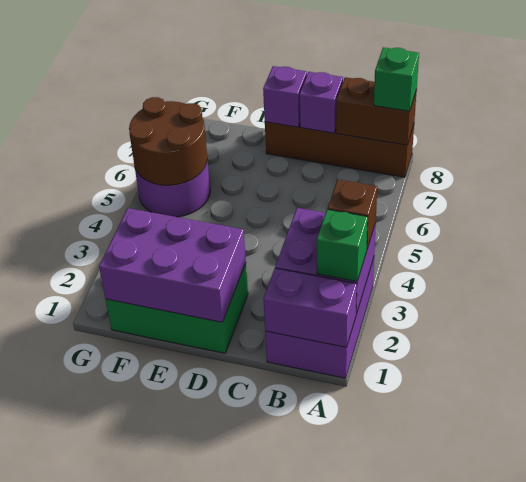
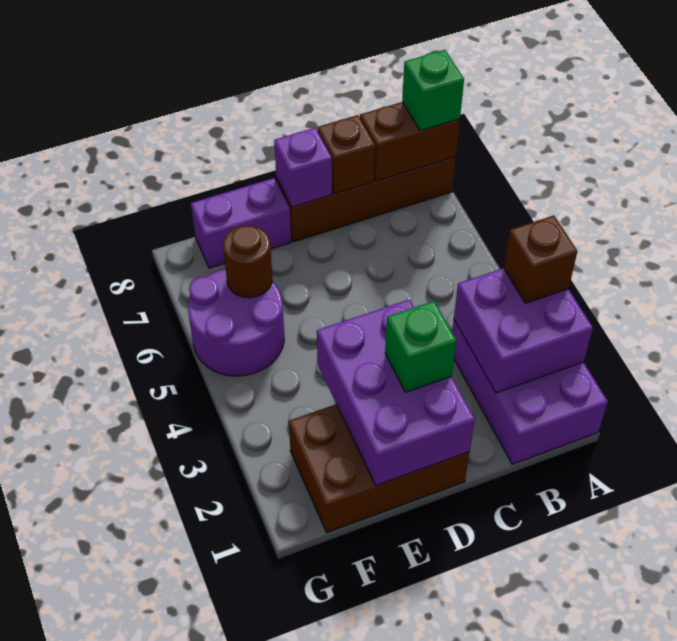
purple brick A1:B1 level 2 -> purple brick E8:F8 level 1
green brick A2 level 3 -> green brick D2 level 3
purple brick C8 level 2 -> brown brick C8 level 2
green brick D1:F2 level 1 -> brown brick D1:F2 level 1
purple brick D1:F2 level 2 -> purple brick D1:E3 level 2
brown round brick F5:G6 level 2 -> brown round brick F6 level 2

